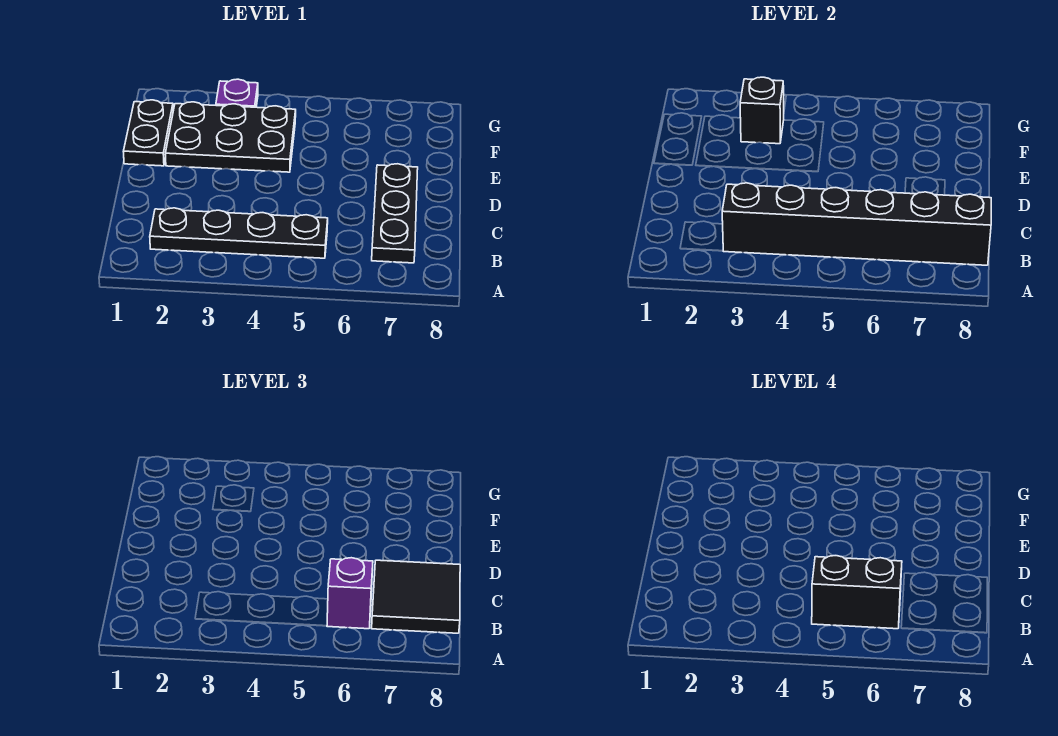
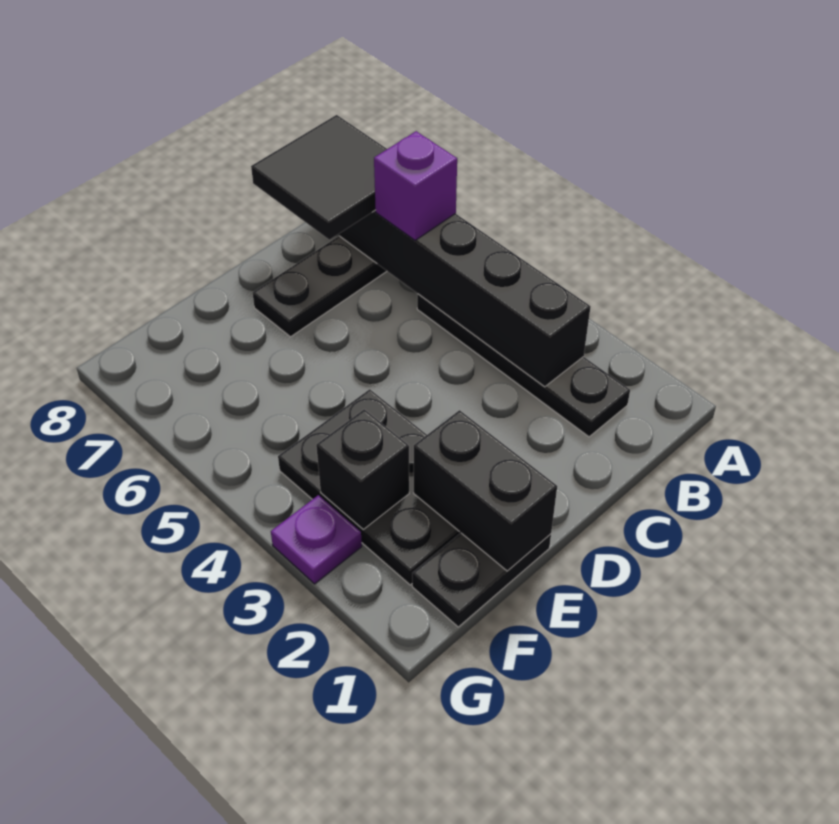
black brick B5:B6 level 4 -> black brick E1:E2 level 2

